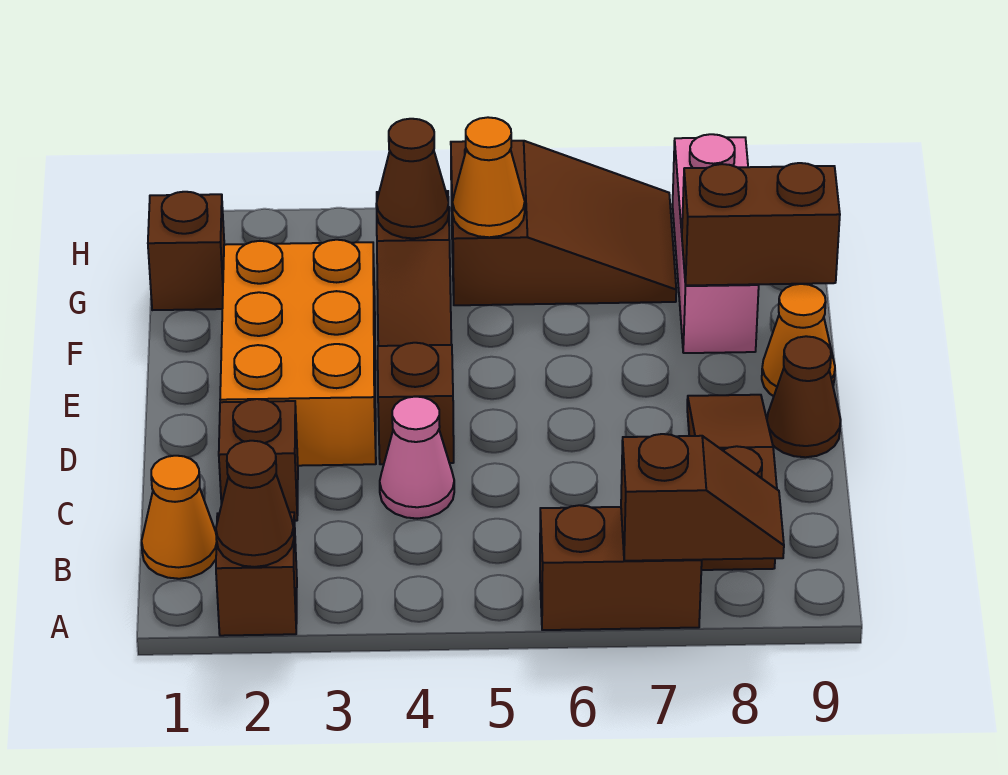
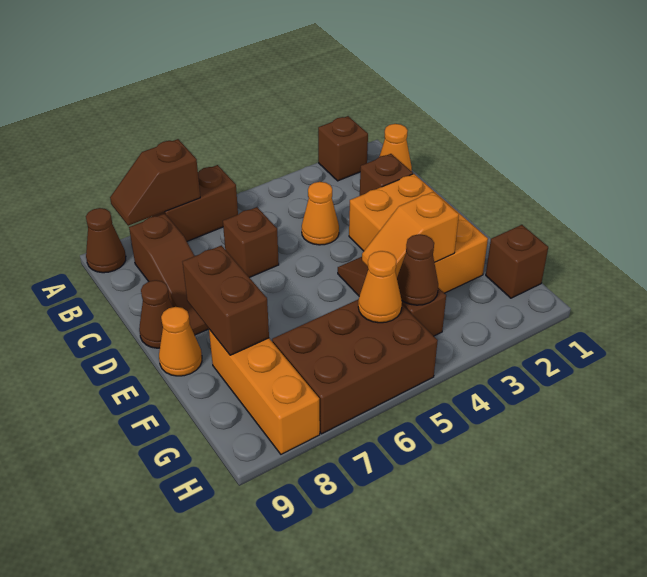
brown cone A2 level 2 -> brown cone A9 level 1
pink cone C4 level 1 -> orange cone C4 level 1
brown brick D4 level 1 -> brown brick C6 level 1
none -> orange slope F3:F4 level 2 top 3
pink brick F8:H8 level 1 -> orange brick F8:H8 level 1
brown brick F8:F9 level 2 -> brown brick E8:F8 level 2
brown slope G5:H7 level 1 top 5 -> brown brick G5:H7 level 1

